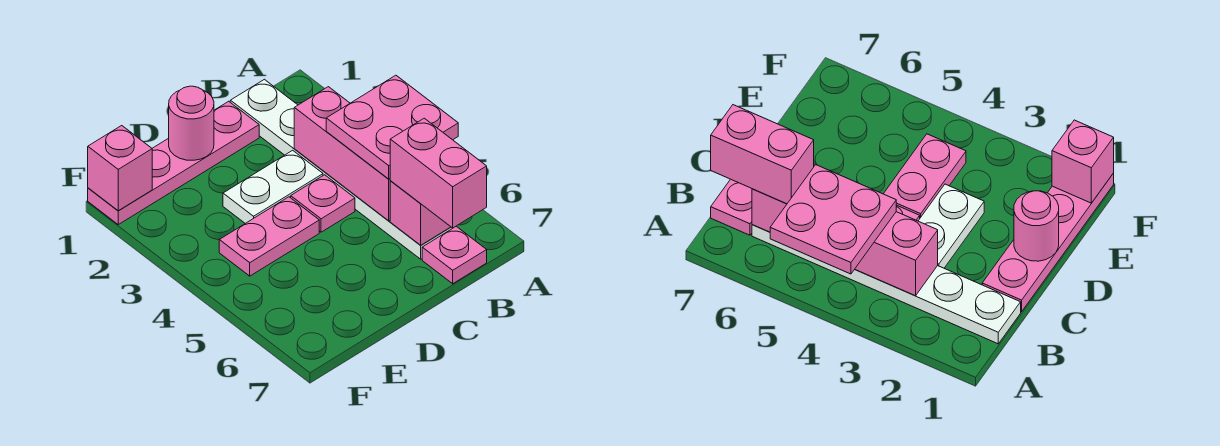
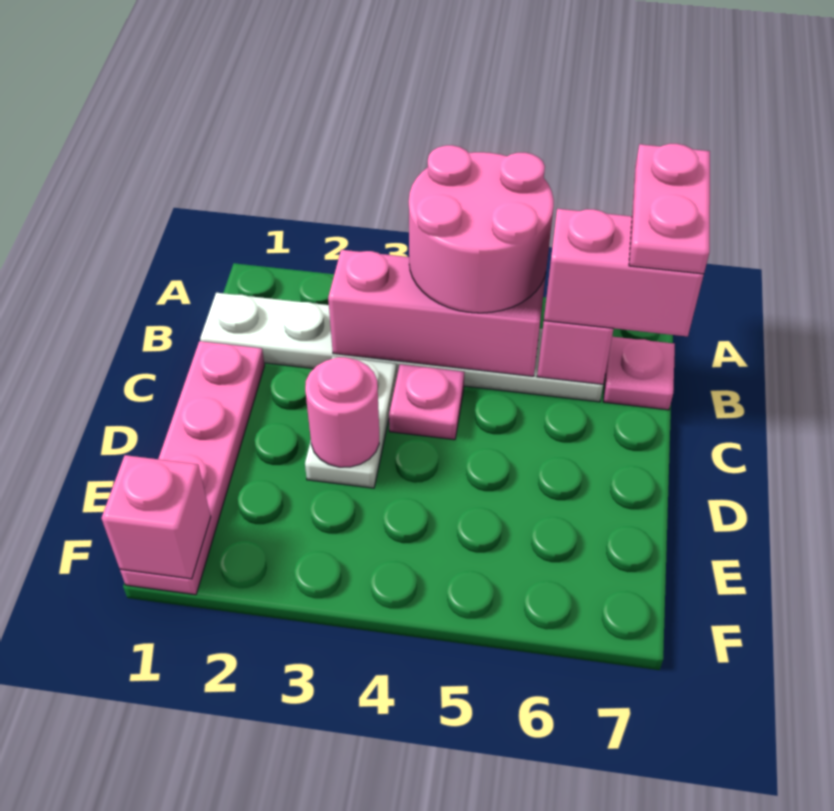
pink plate A4:B5 level 3 -> pink round brick A4:B5 level 3
pink round brick D1 level 2 -> pink round brick D3 level 2
pink plate D4:E4 level 1 -> pink plate A7:B7 level 4

